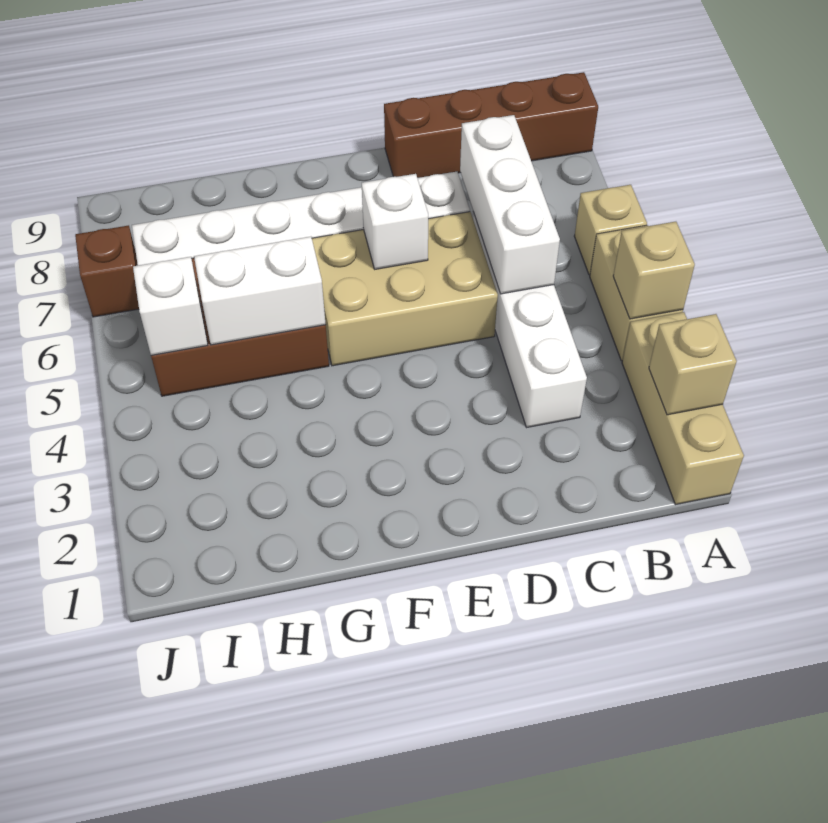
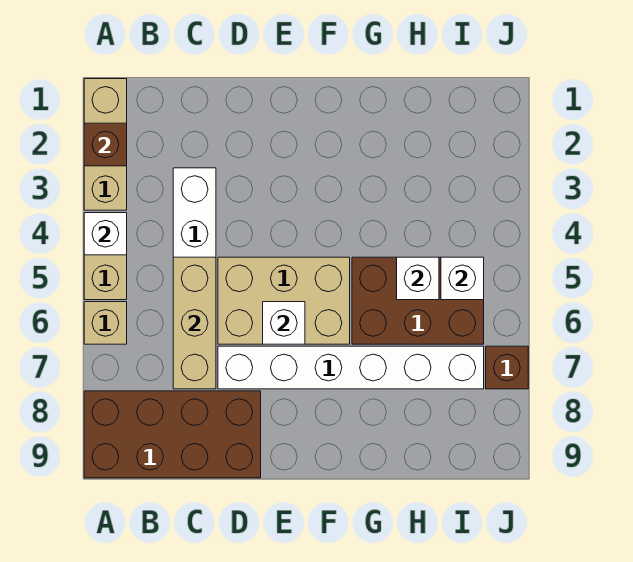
tan brick A2 level 2 -> brown brick A2 level 2
tan brick A4 level 2 -> white brick A4 level 2
brown brick A9:D9 level 1 -> brown brick A8:D9 level 1
white brick C5:C7 level 2 -> tan brick C5:C7 level 2
white brick G5:H5 level 2 -> white brick H5 level 2

